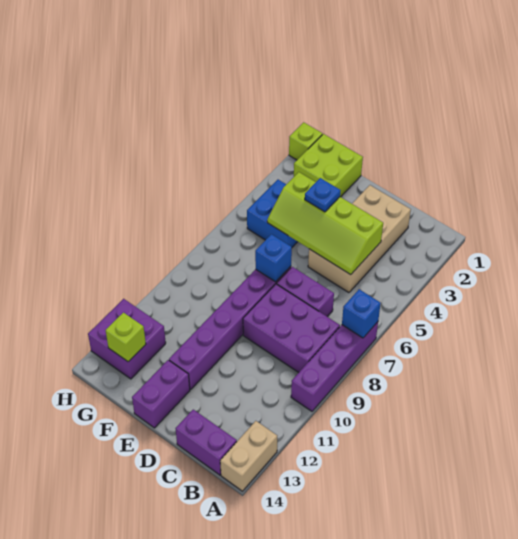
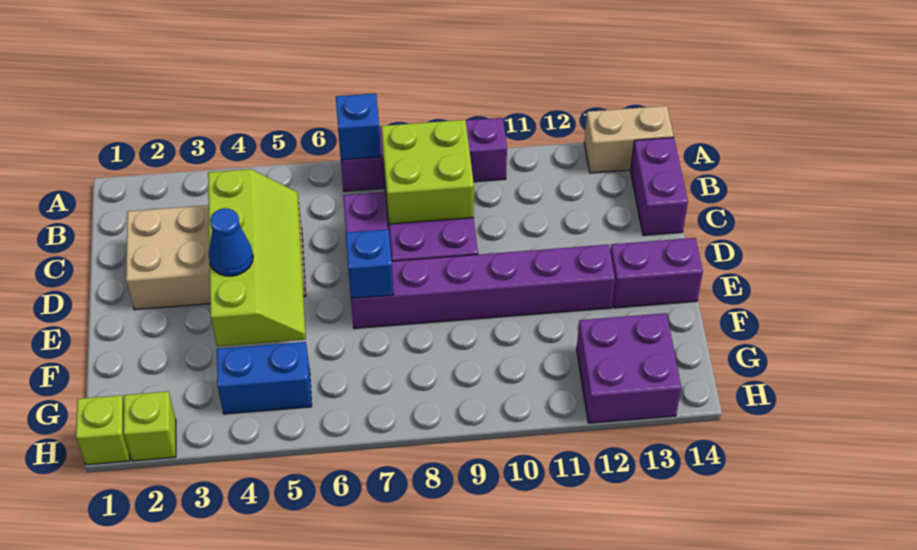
blue plate E4 level 3 -> blue cone E4 level 3
lime brick F1:G2 level 1 -> lime brick B8:C9 level 2
blue brick F4:G5 level 1 -> blue brick G4:G5 level 1
lime brick G13 level 2 -> lime brick H2 level 1

